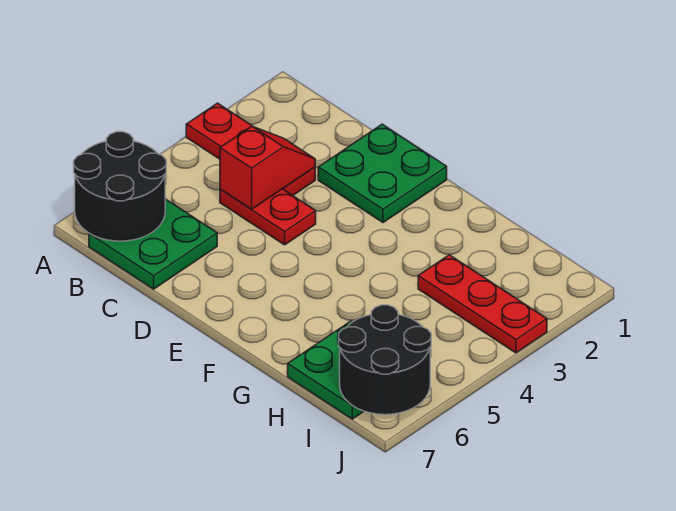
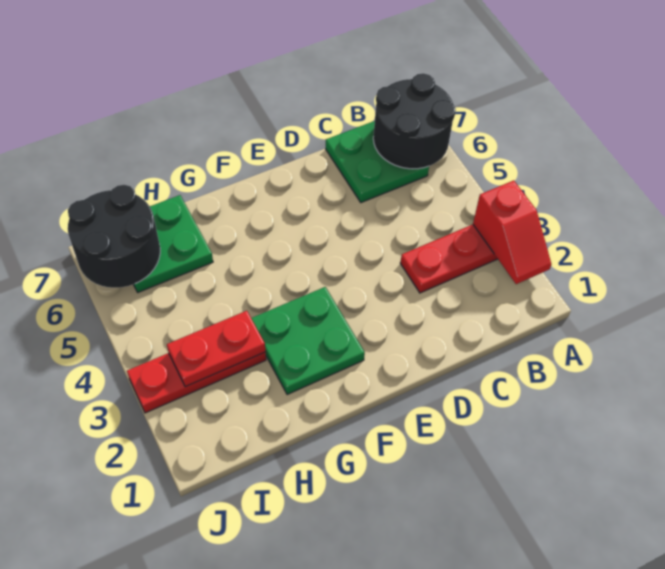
red slope C3:C4 level 2 top 4 -> red slope A2:A3 level 2 top 3
red plate C4:D4 level 1 -> red plate H3:I3 level 2
green plate D1:E2 level 1 -> green plate F2:G3 level 1

